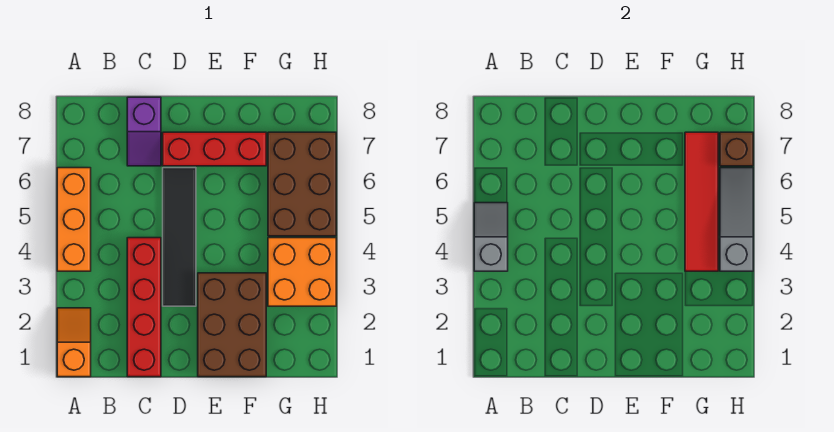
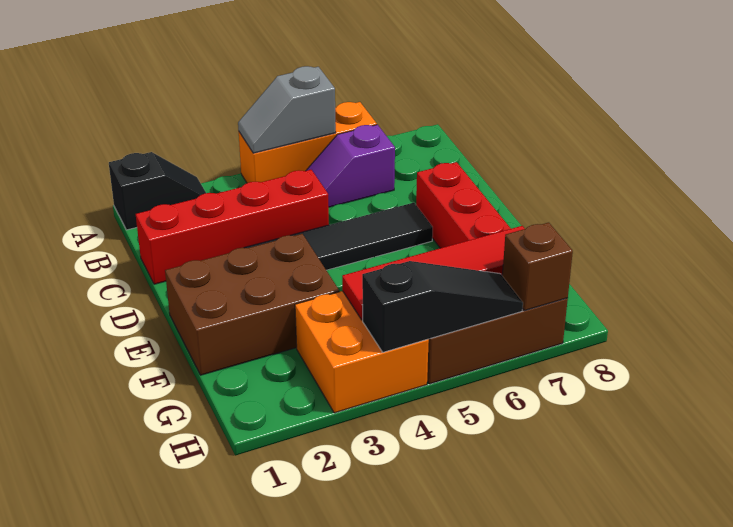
orange slope A1:A2 level 1 top 1 -> black slope A1:A2 level 1 top 1
grey slope A4:A5 level 2 top 4 -> grey slope A4:A5 level 2 top 5
purple slope C7:C8 level 1 top 8 -> purple slope B5:B6 level 1 top 6
grey slope H4:H6 level 2 top 4 -> black slope H4:H6 level 2 top 4

